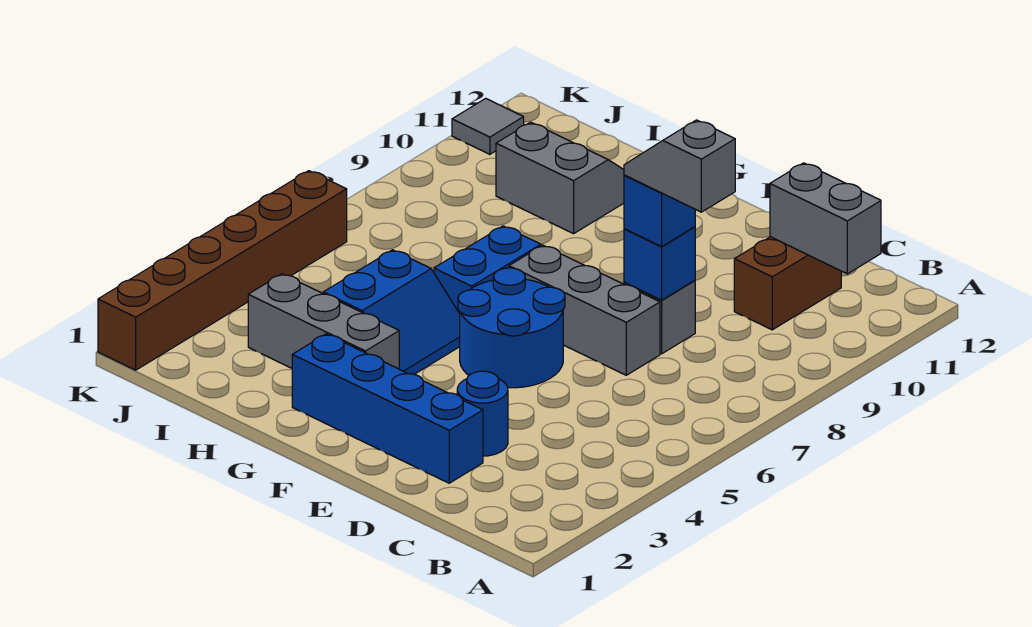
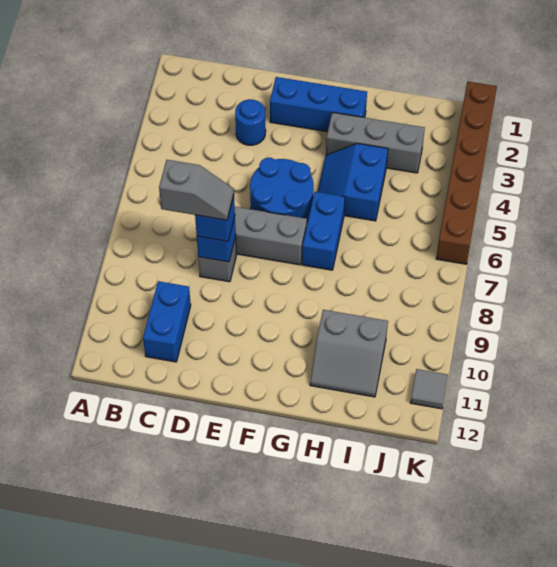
grey brick B11:C11 level 2 -> none
brown brick C10:C11 level 1 -> blue brick C10:C11 level 1
blue brick D2:G2 level 1 -> blue brick E2:G2 level 1

